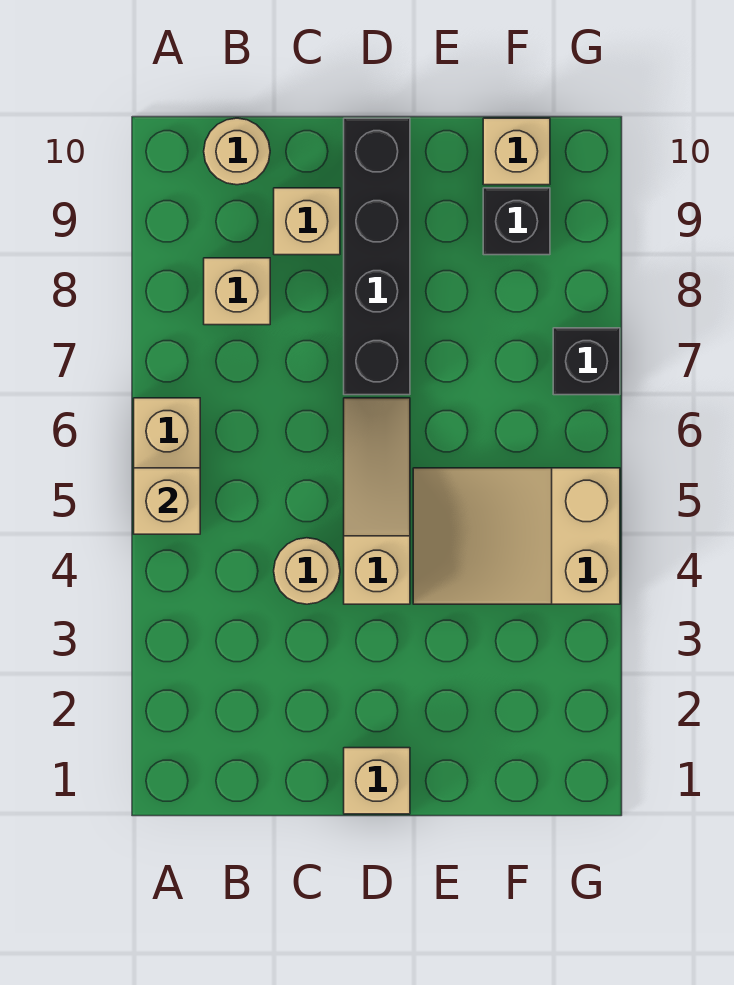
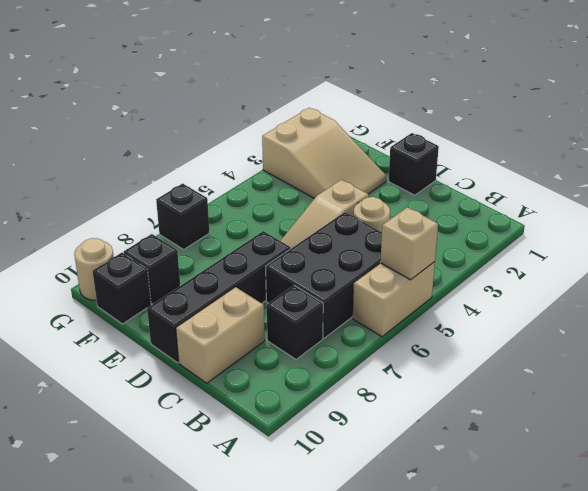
none -> black brick B5:C7 level 1
tan brick B8 level 1 -> black brick B8 level 1
tan round brick B10 level 1 -> tan round brick G10 level 1
tan brick C9 level 1 -> tan brick C9:C10 level 1
tan brick D1 level 1 -> black brick D1 level 1
tan slope E4:G5 level 1 top G -> tan slope E2:G3 level 1 top G
tan brick F10 level 1 -> black brick F10 level 1

